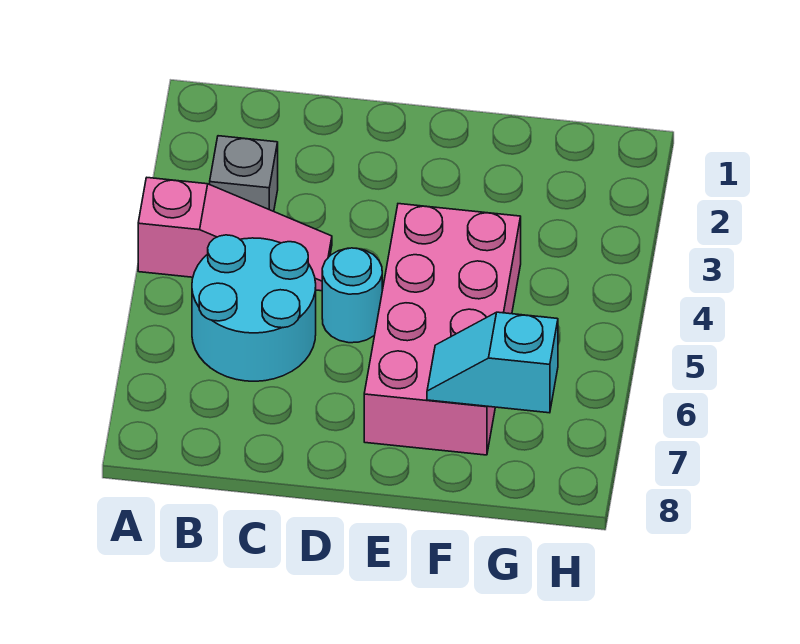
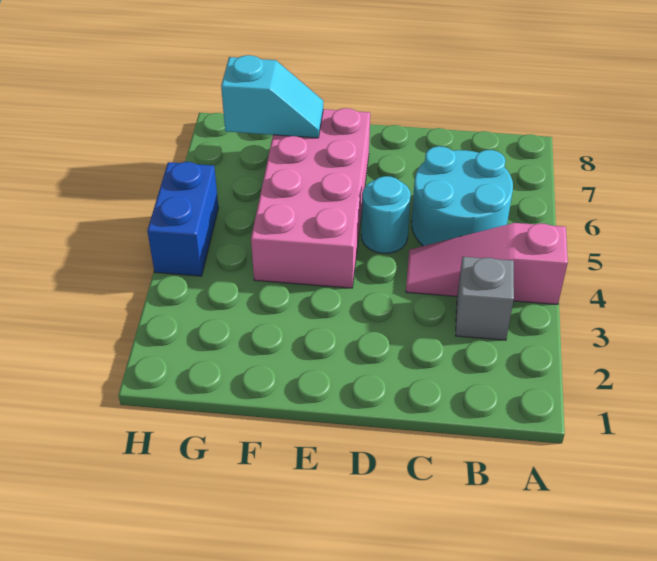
none -> blue brick H4:H5 level 1

